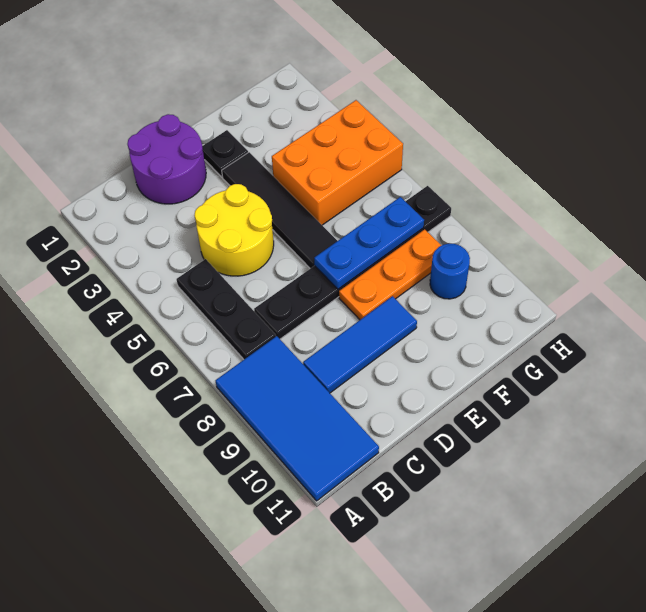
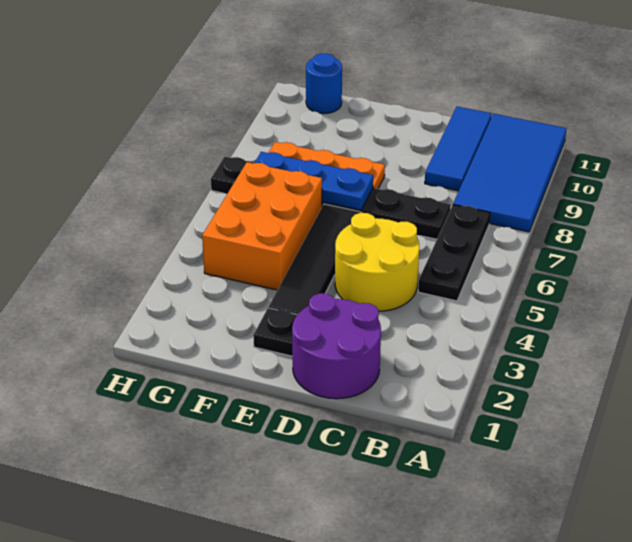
blue tile C9:E9 level 1 -> blue tile C9:C11 level 1
orange brick F4:H5 level 1 -> orange brick F4:G6 level 1
blue round brick G9 level 1 -> blue round brick G11 level 1

